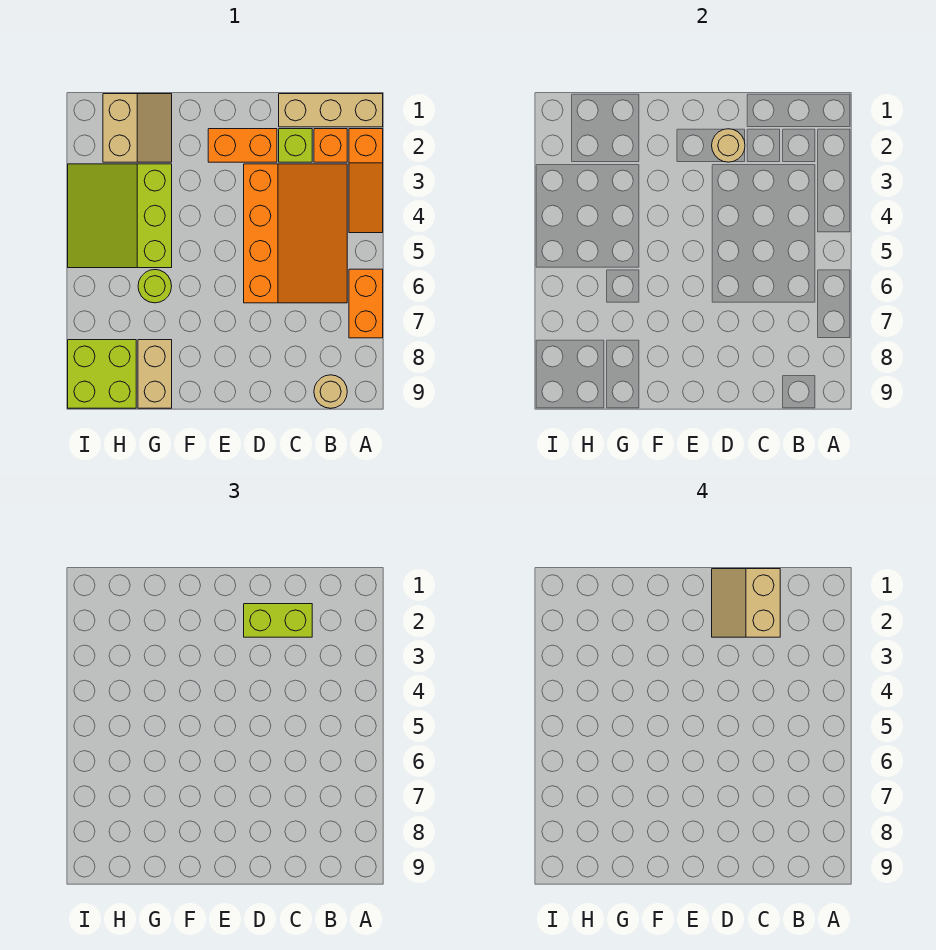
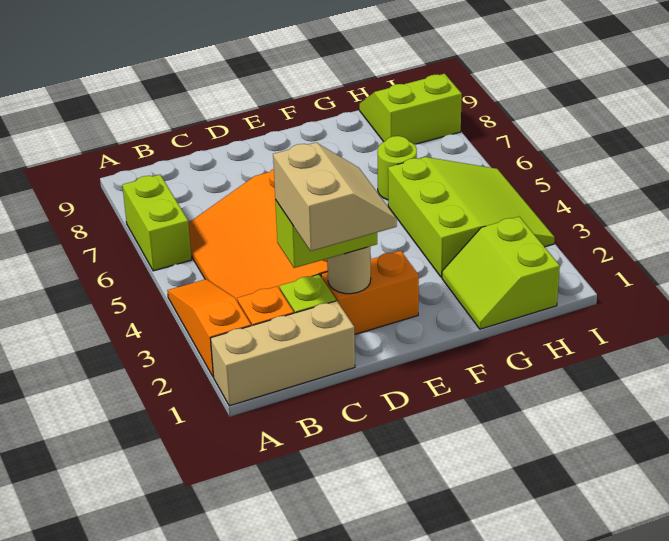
orange brick A6:A7 level 1 -> lime brick A6:A7 level 1
tan round brick B9 level 1 -> none
tan slope G1:H2 level 1 top H -> lime slope G1:H2 level 1 top H
tan brick G8:G9 level 1 -> none
lime brick H8:I9 level 1 -> lime slope H8:I9 level 1 top 8

